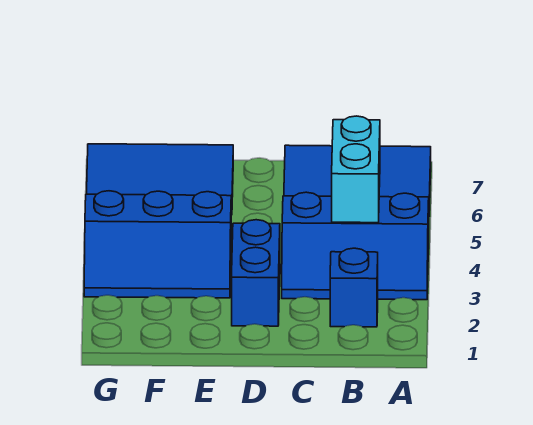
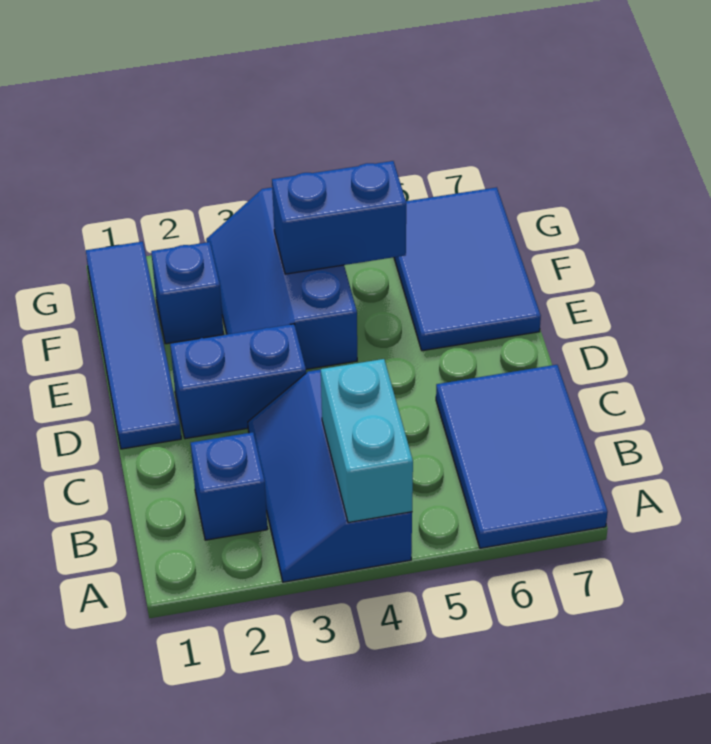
cyan brick B4:B5 level 2 -> cyan brick A4:B4 level 2
none -> blue tile D1:G1 level 1
none -> blue brick F2 level 1
none -> blue brick F4:F5 level 2

